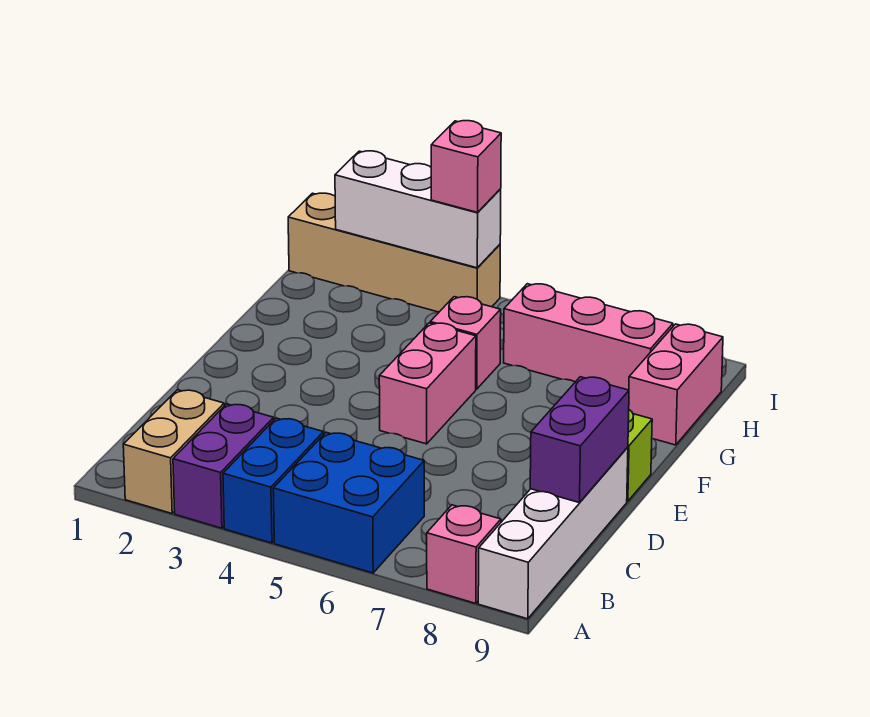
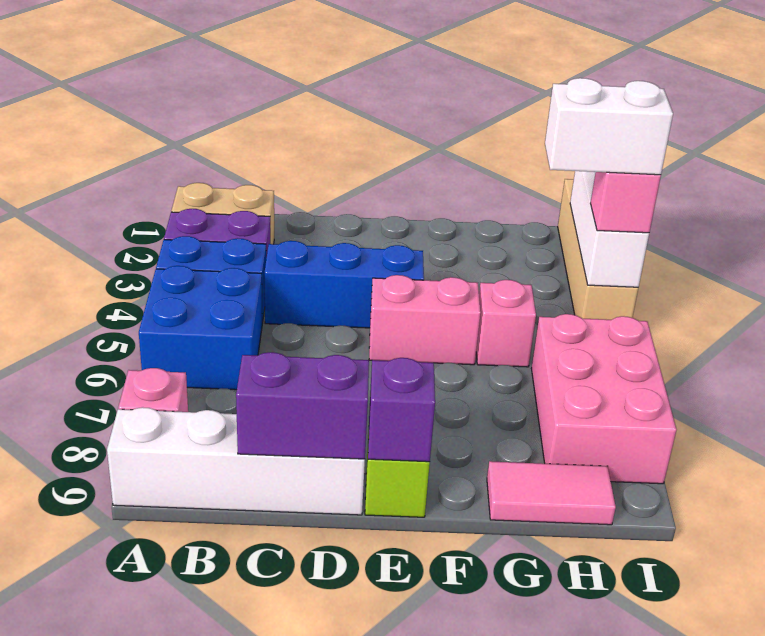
none -> blue brick C4:E4 level 1
none -> purple brick E9 level 2
pink brick G9:H9 level 1 -> pink tile G9:H9 level 1
none -> white brick H4:I4 level 4
pink brick H6:H8 level 1 -> pink brick H6:I8 level 1

